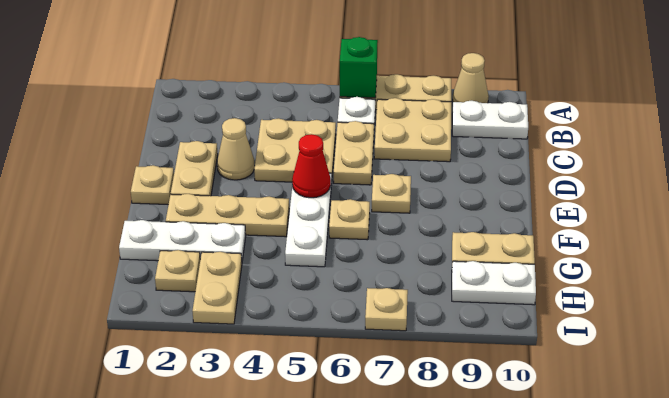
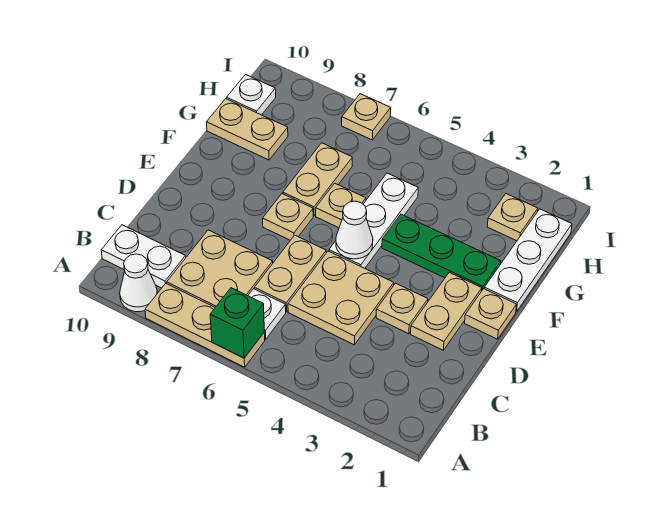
tan cone A9 level 1 -> white cone A9 level 1
tan cone D3 level 1 -> tan plate D3 level 1
red cone E5 level 2 -> white cone E5 level 2
tan plate F2:F4 level 1 -> green plate F2:F4 level 1
white plate G1:G3 level 1 -> white plate F1:H1 level 1
tan plate H3:I3 level 1 -> tan plate F7:G7 level 1
white plate H9:H10 level 1 -> white plate H10 level 1

